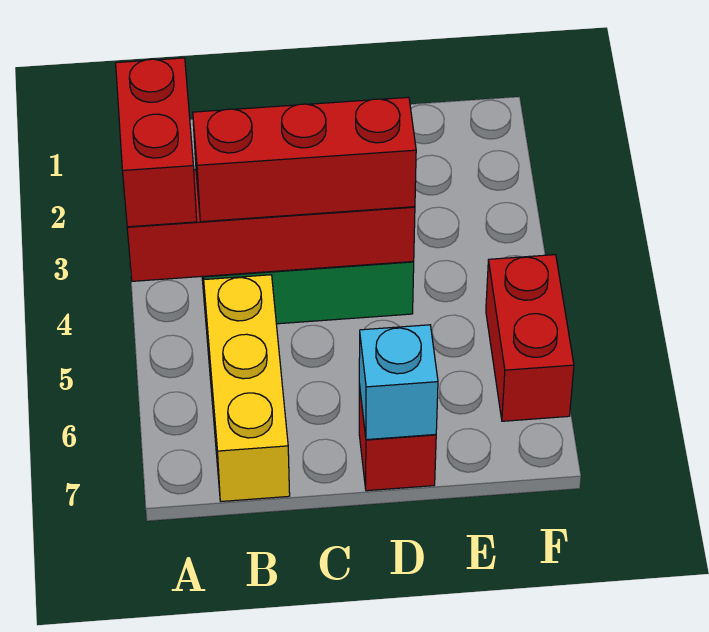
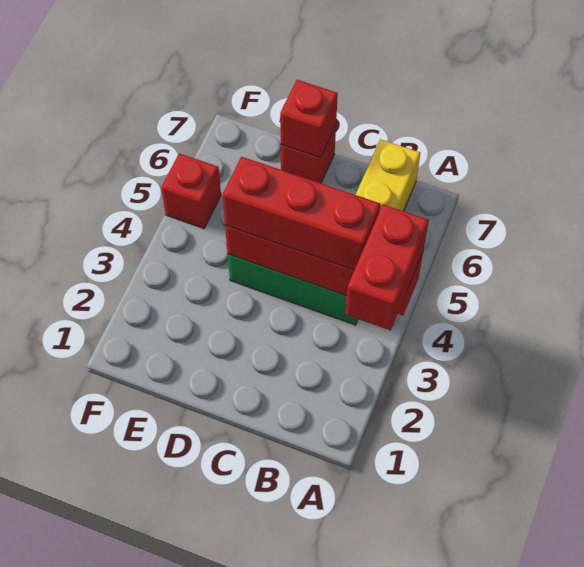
cyan brick D7 level 2 -> red brick D7 level 2
red brick F5:F6 level 1 -> red brick F5 level 1

